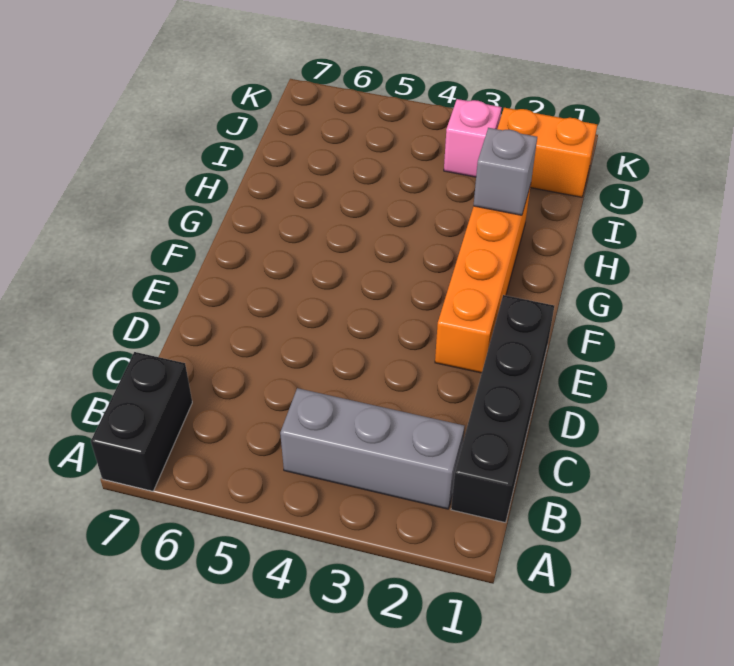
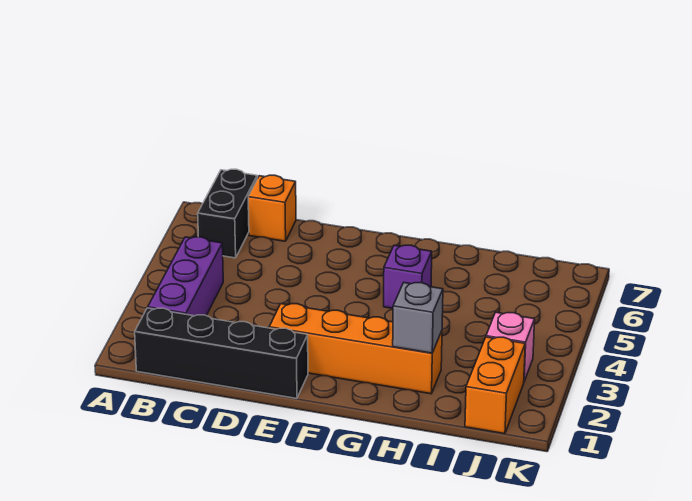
black brick A7:B7 level 1 -> black brick B6:B7 level 1
grey brick B2:B4 level 1 -> purple brick B2:B4 level 1
none -> orange brick C7 level 1
none -> purple brick G5 level 1

